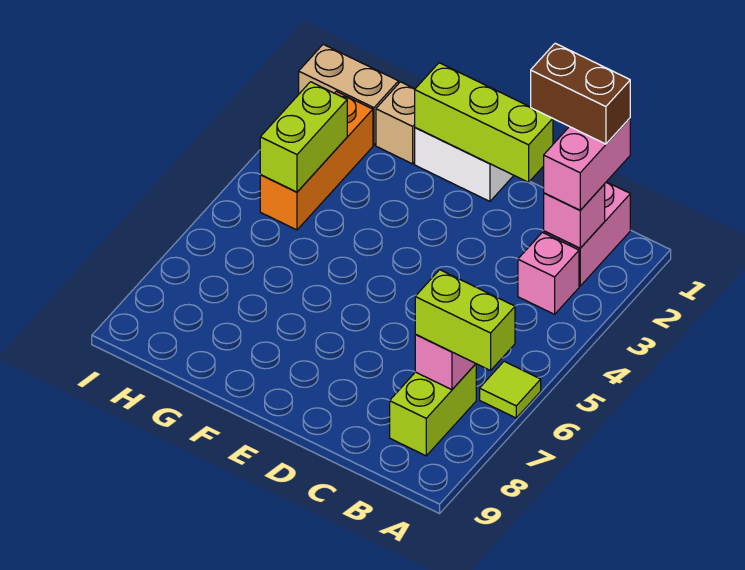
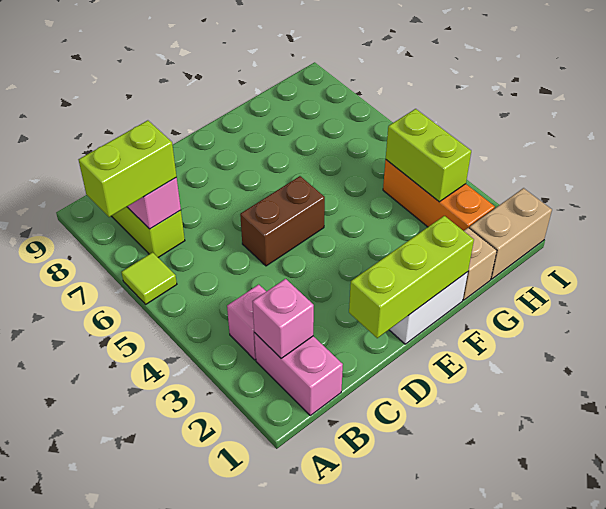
pink brick B1:B2 level 3 -> none
brown brick B1:C1 level 4 -> brown brick D5:E5 level 1

